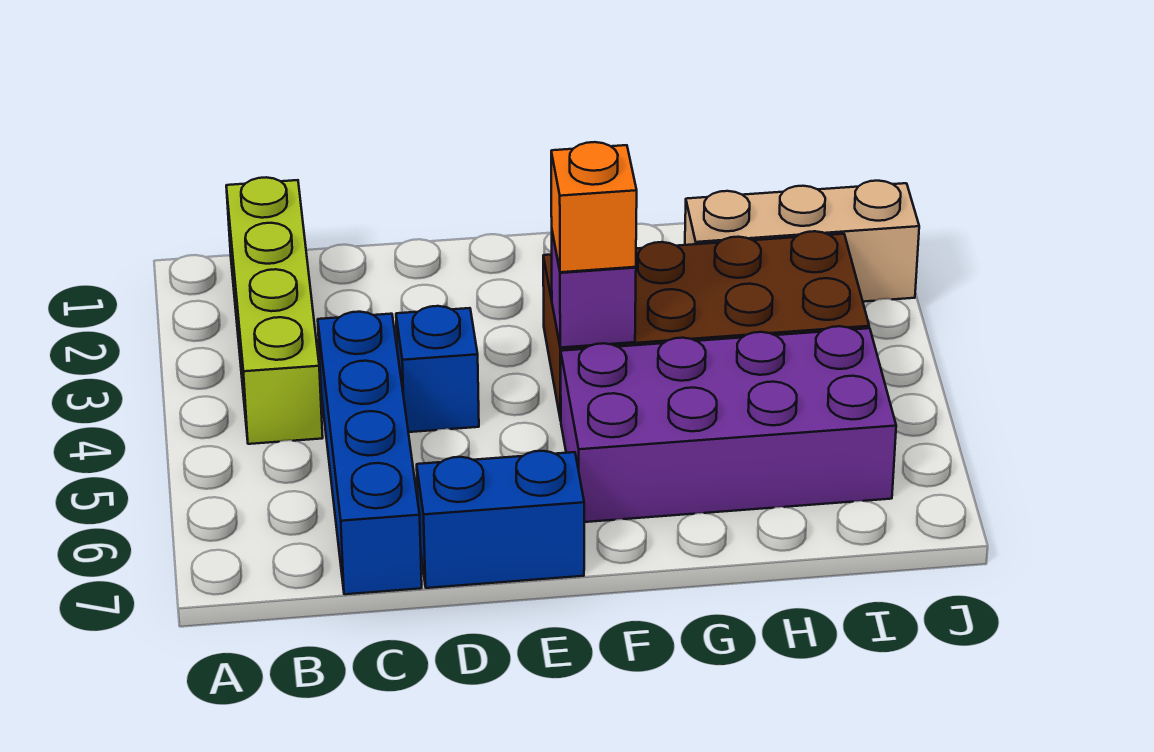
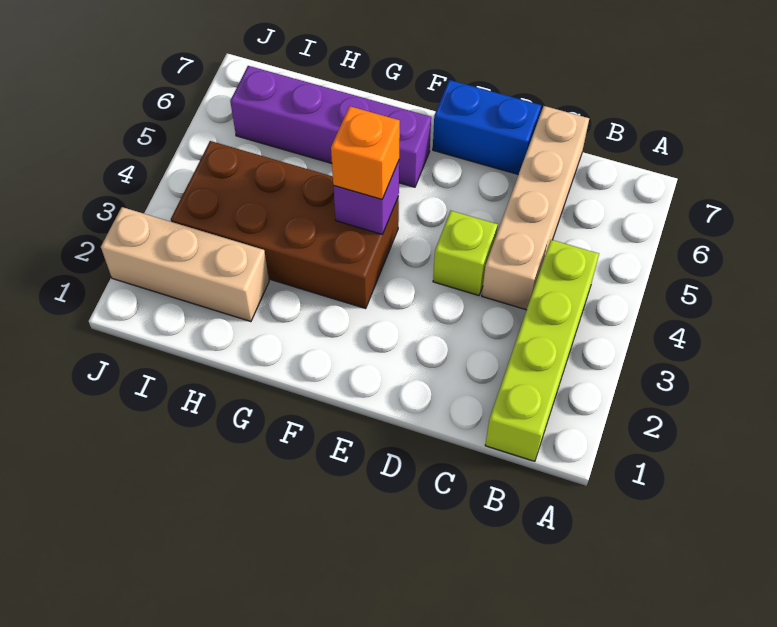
blue brick C4:C7 level 1 -> tan brick C4:C7 level 1
blue brick D4 level 1 -> lime brick D4 level 1
purple brick F5:I6 level 1 -> purple brick F6:I6 level 1

